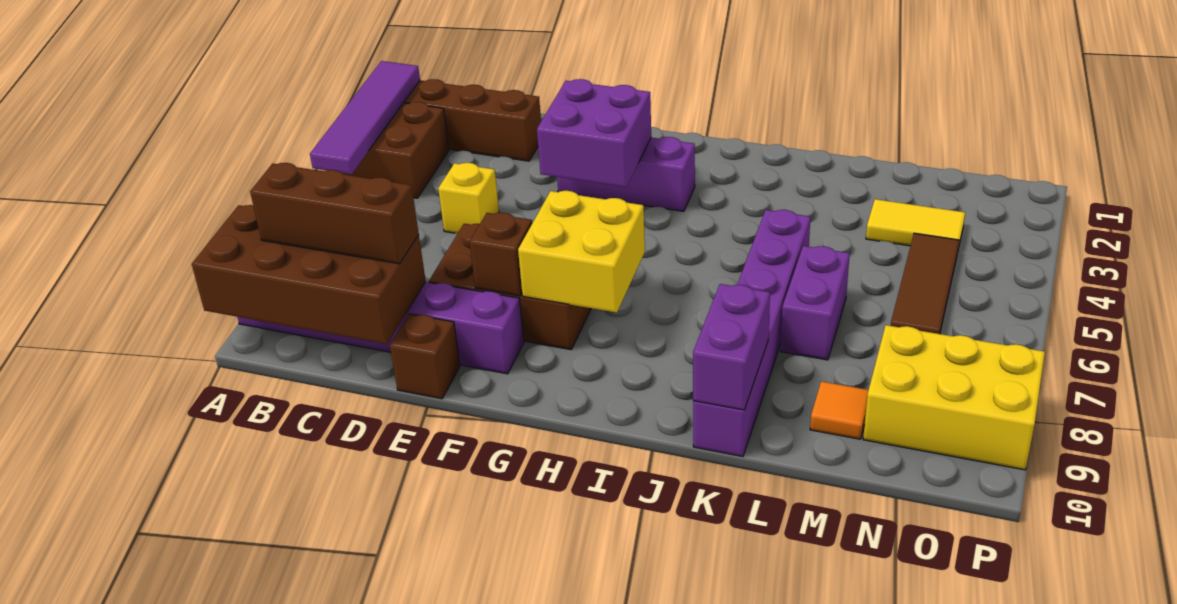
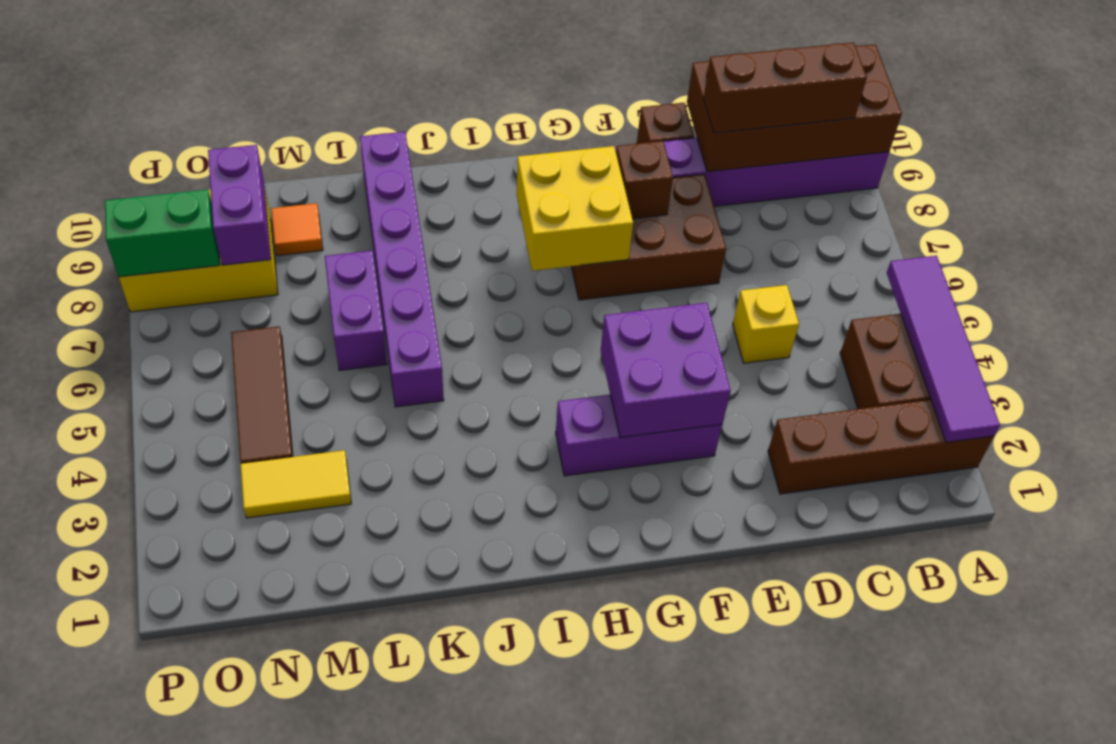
purple brick K9:K10 level 2 -> purple brick N8:N9 level 2
none -> green brick O8:P8 level 2

